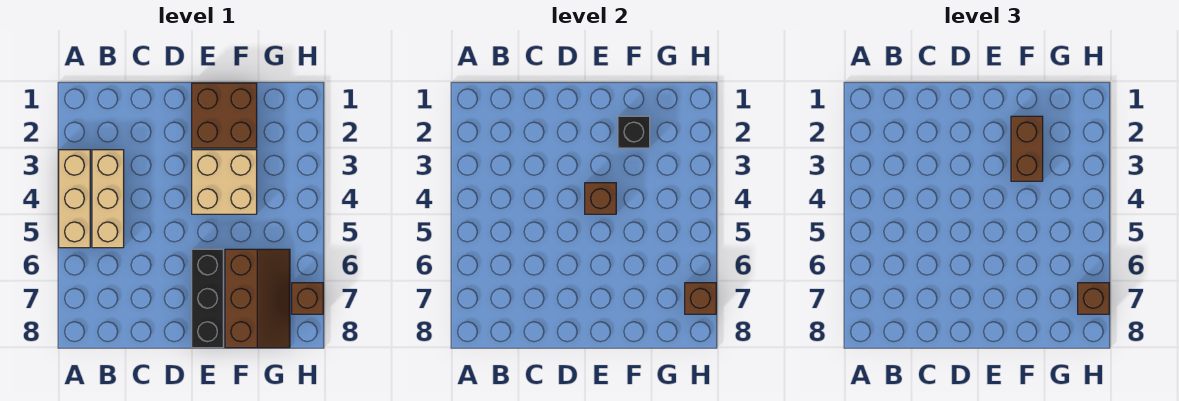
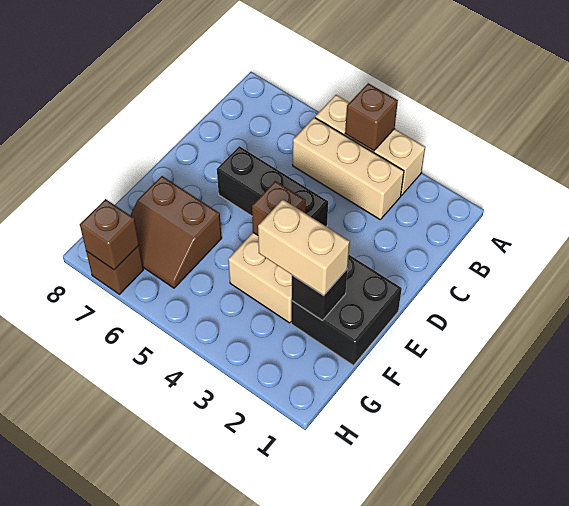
brown brick E1:F2 level 1 -> black brick E1:F2 level 1
black brick E6:E8 level 1 -> black brick D4:D6 level 1
brown brick F2:F3 level 3 -> tan brick F2:F3 level 3
brown slope F6:G8 level 1 top F -> brown slope F6:G7 level 1 top F
brown brick H7 level 3 -> brown brick A4 level 2

